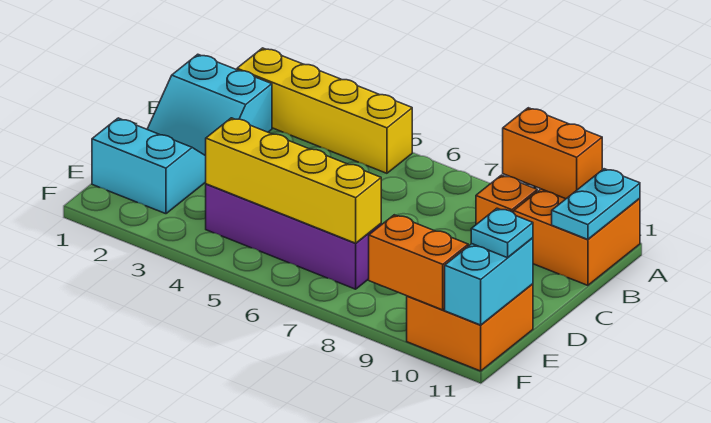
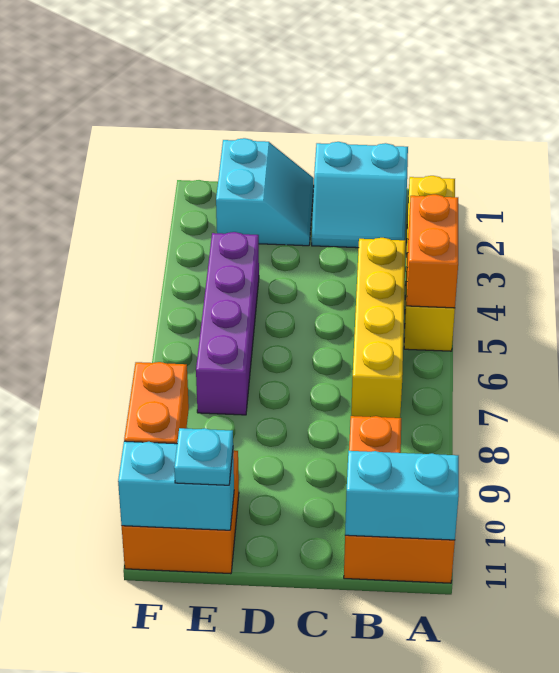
orange brick A9:A10 level 2 -> orange brick A4:A5 level 2
cyan plate A11:B11 level 2 -> cyan brick A11:B11 level 2
cyan slope B1:C2 level 1 top B -> cyan slope B1:C2 level 1 top 1
yellow brick E4:E7 level 2 -> yellow brick B4:B7 level 1

